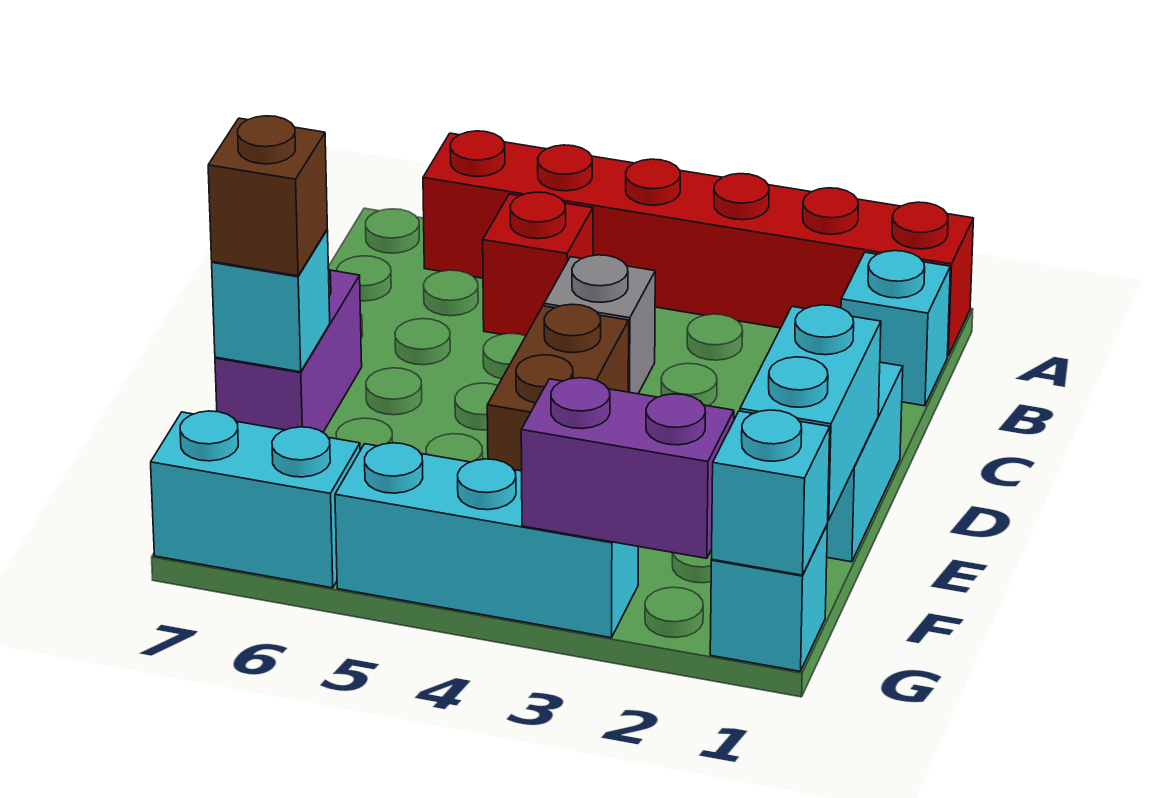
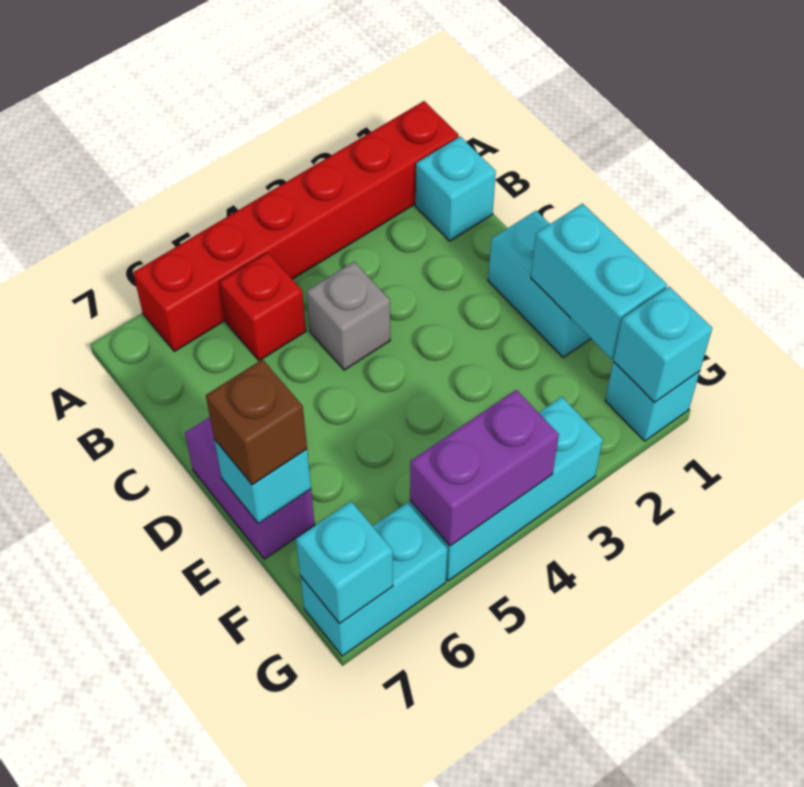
brown brick D4:E4 level 1 -> none
purple brick G2:G3 level 2 -> purple brick G4:G5 level 2
none -> cyan brick G7 level 2

